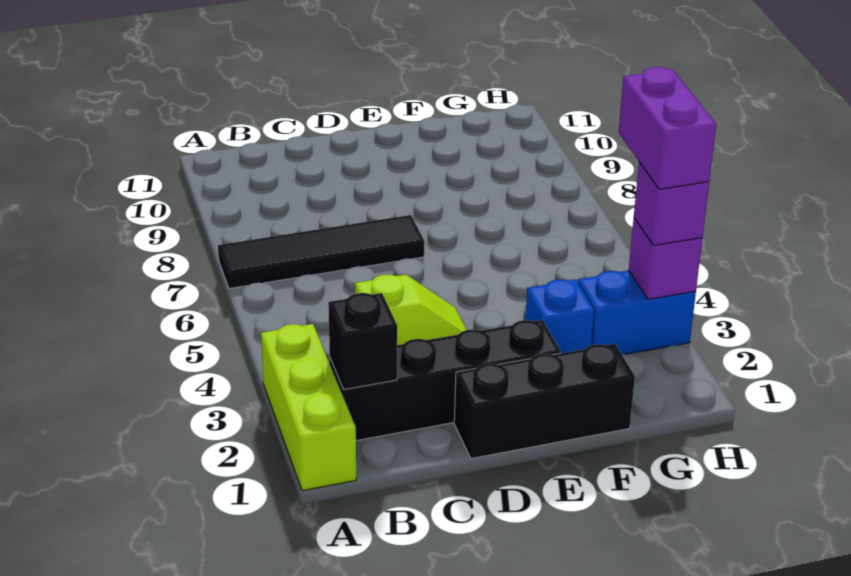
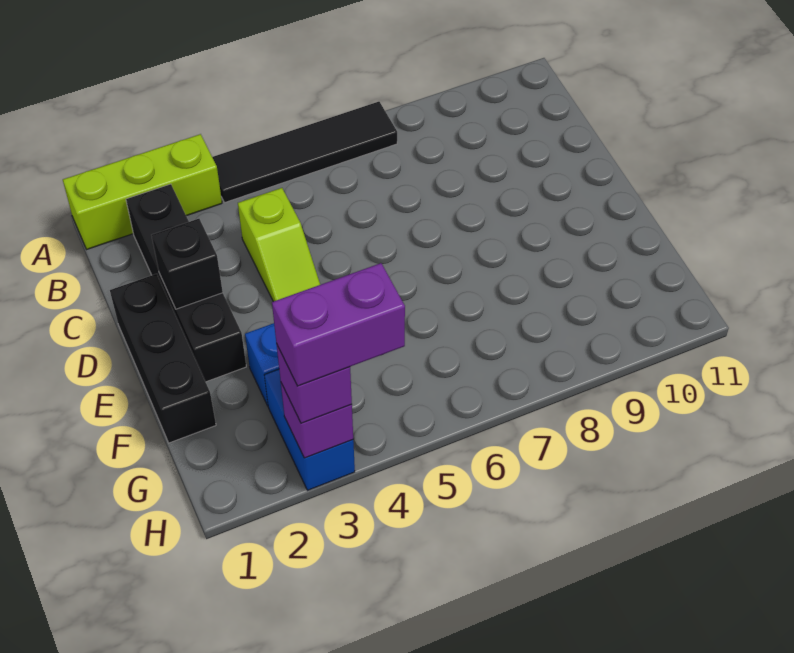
black tile A7:D7 level 1 -> black tile A4:A7 level 1
black brick B2 level 2 -> black brick D2 level 2

